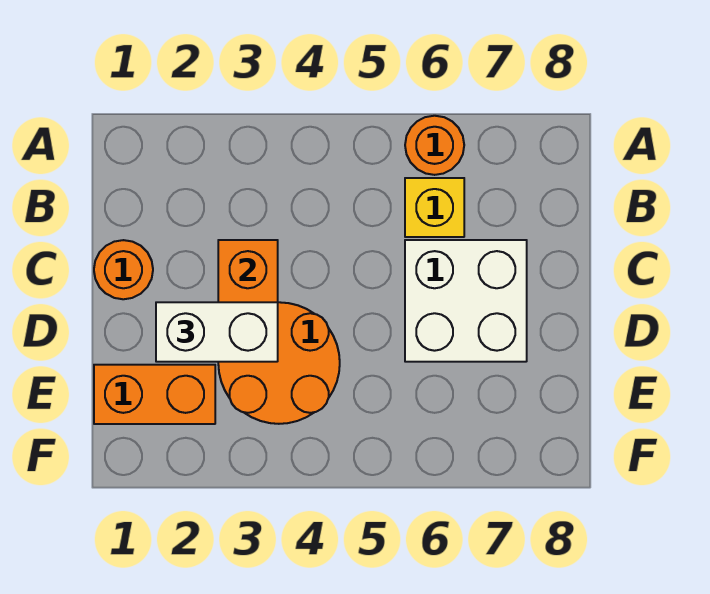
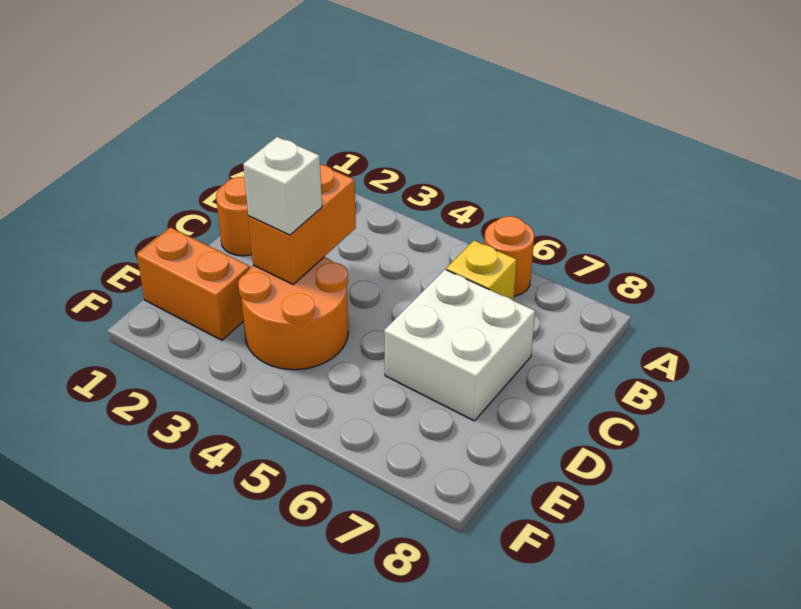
white brick D2:D3 level 3 -> white brick D3 level 3

